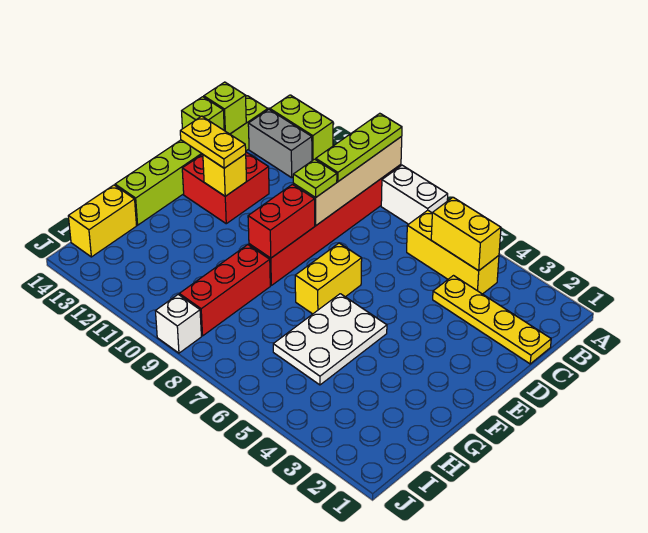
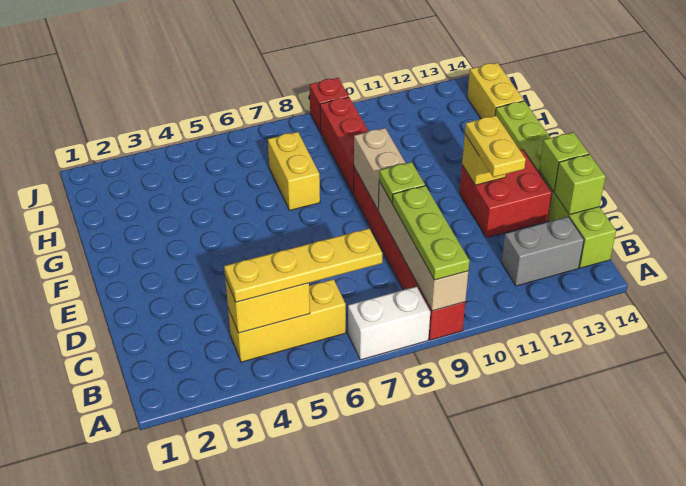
lime brick A12:A13 level 1 -> none
yellow plate C1:C4 level 1 -> yellow plate B4:B7 level 3
yellow brick E7:F7 level 1 -> yellow brick G7:H7 level 1
red brick E9:F9 level 2 -> tan brick E9:F9 level 2
yellow plate E12:E13 level 3 -> yellow plate D12:E12 level 3
white plate F5:H6 level 1 -> none
white brick J9 level 1 -> red brick J9 level 1

